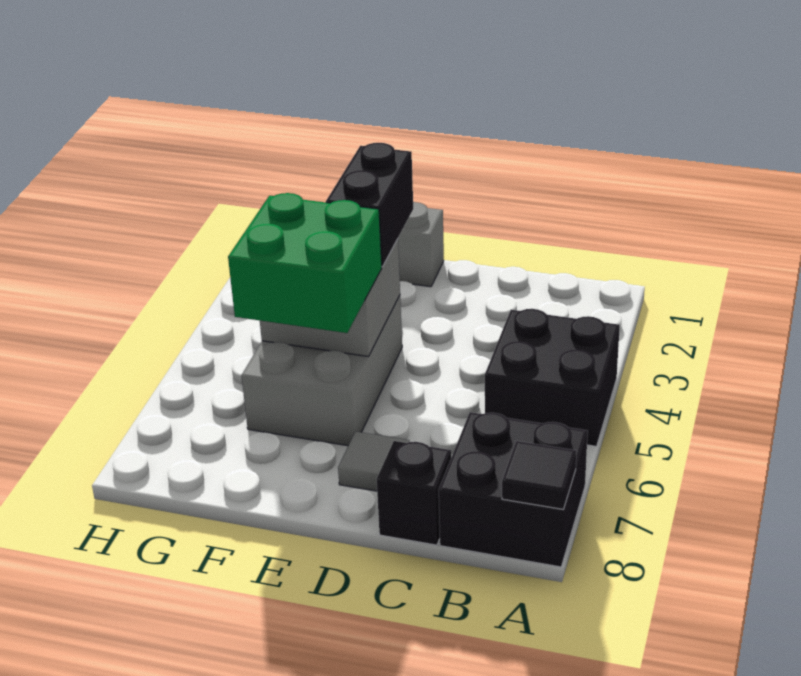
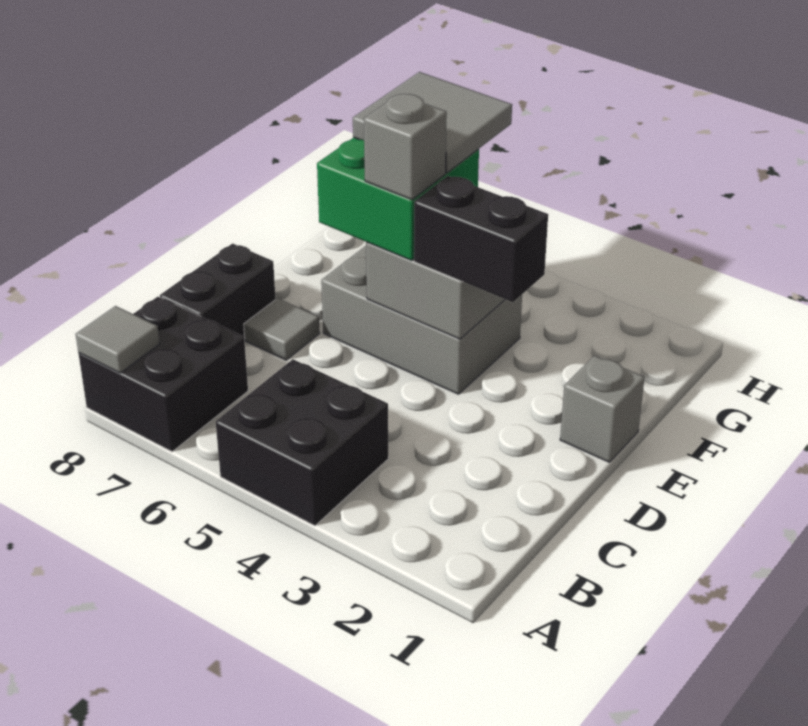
black tile A8 level 2 -> grey tile A8 level 2
black brick C8 level 1 -> black brick C8:D8 level 1
none -> grey brick E5 level 4
none -> grey tile F5:G6 level 4

